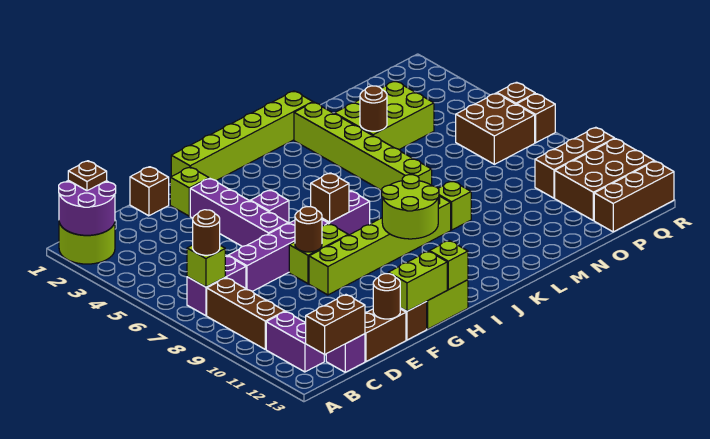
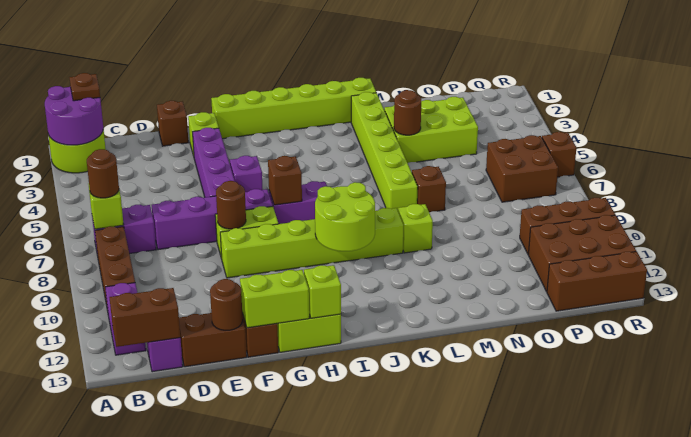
brown brick R7 level 1 -> brown brick M7 level 1

